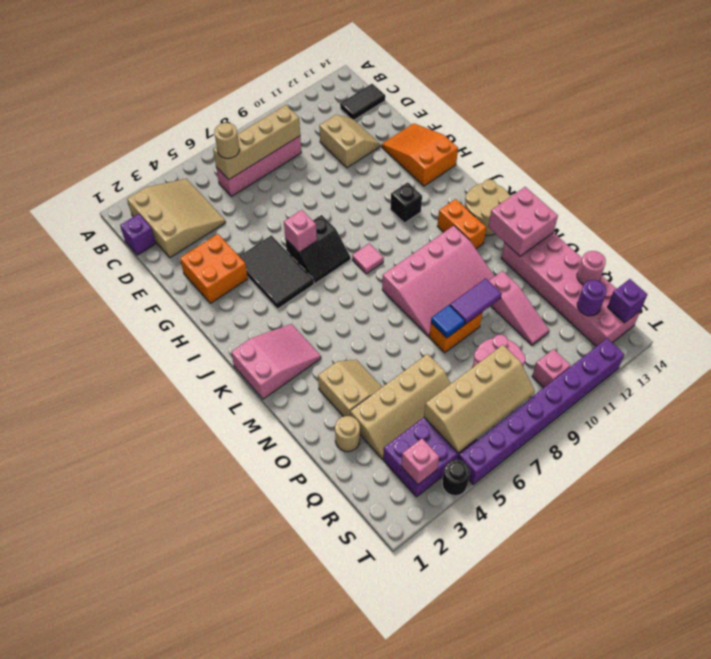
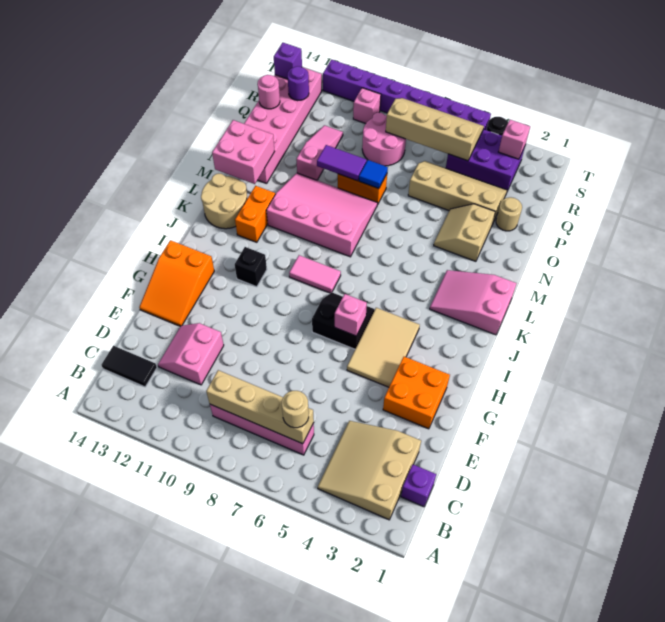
tan slope D11:E12 level 1 top 11 -> pink slope D11:E12 level 1 top 11
black tile G4:I5 level 1 -> tan tile G4:I5 level 1
pink tile J8 level 1 -> pink tile J8:J9 level 1

